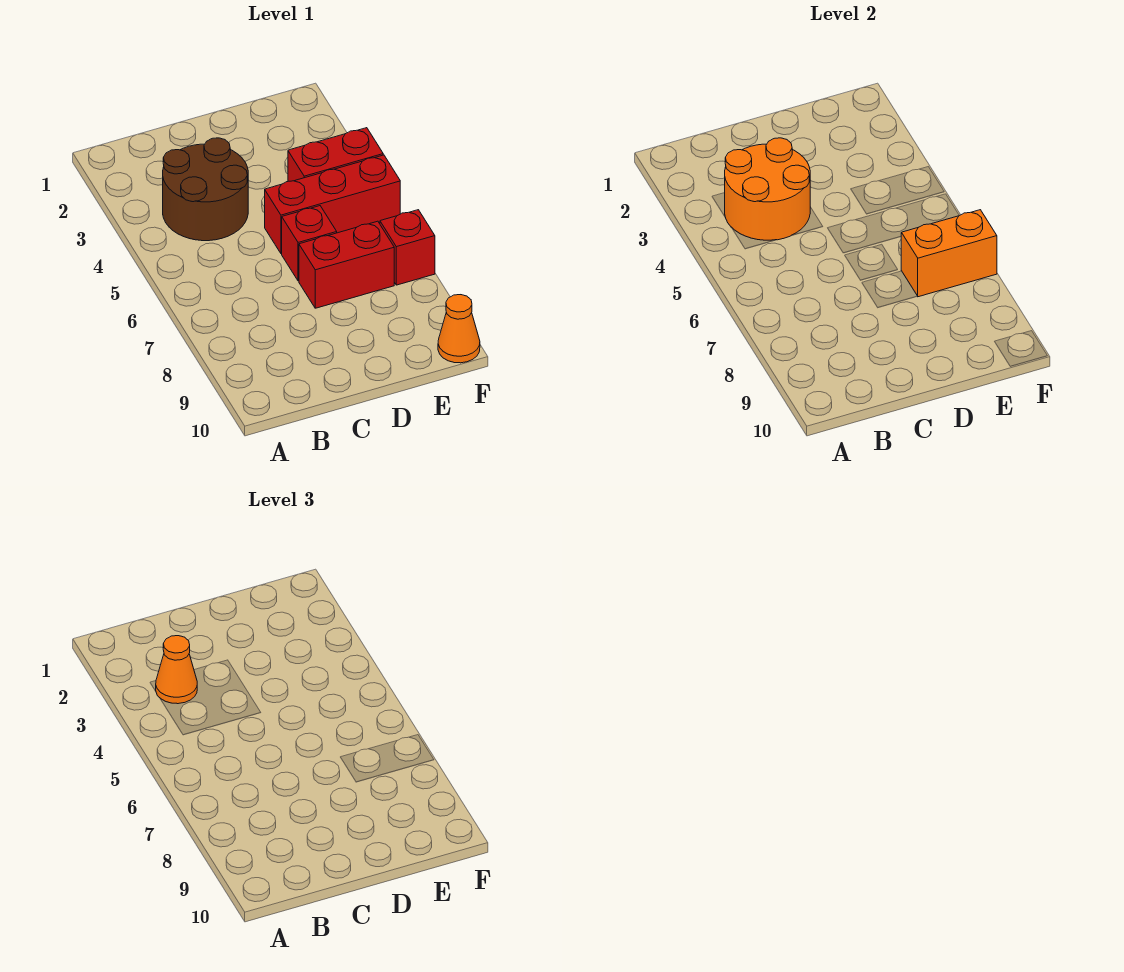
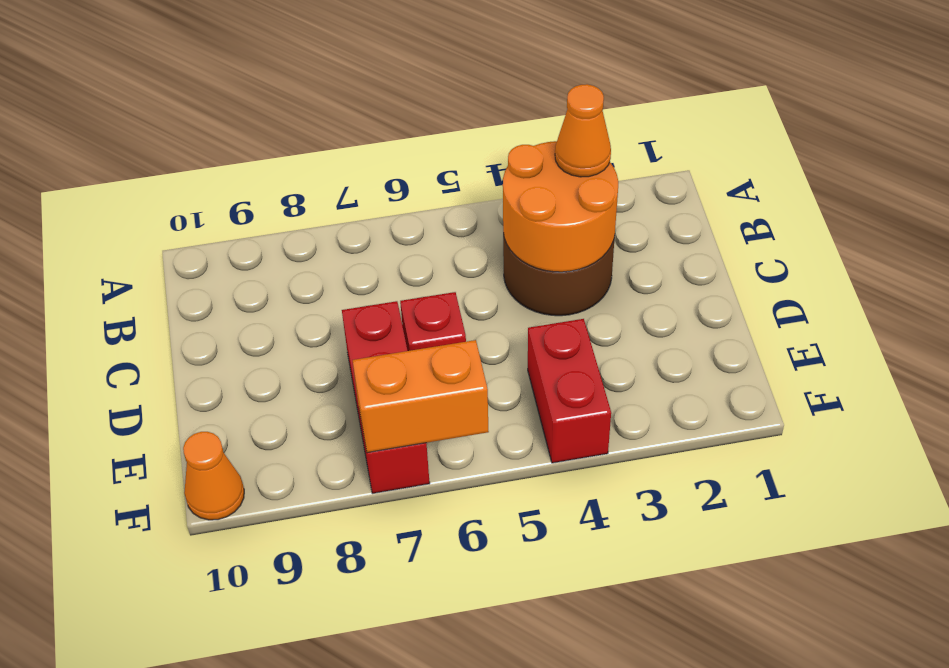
red brick D5:F5 level 1 -> none
orange brick E7:F7 level 2 -> orange brick F6:F7 level 2

